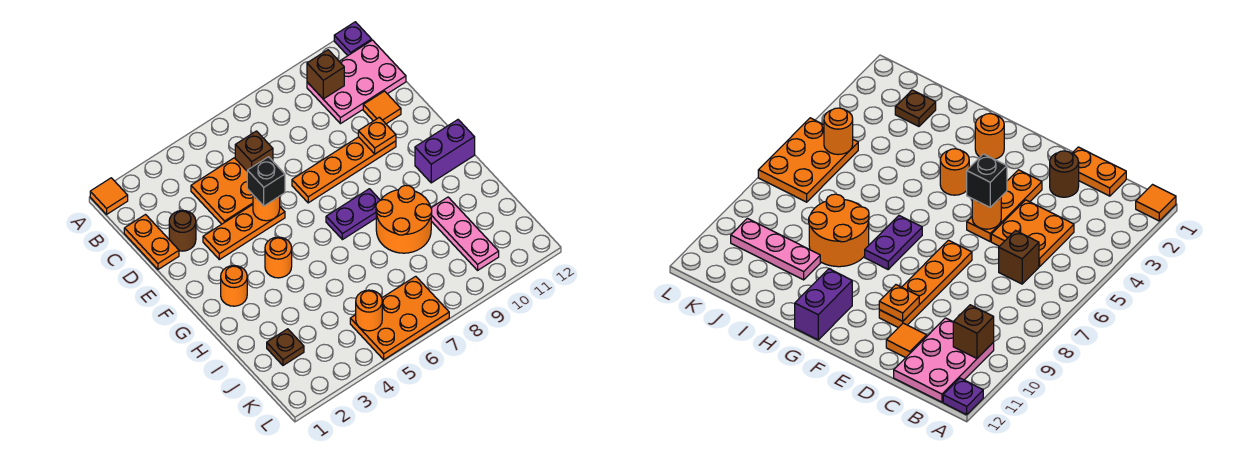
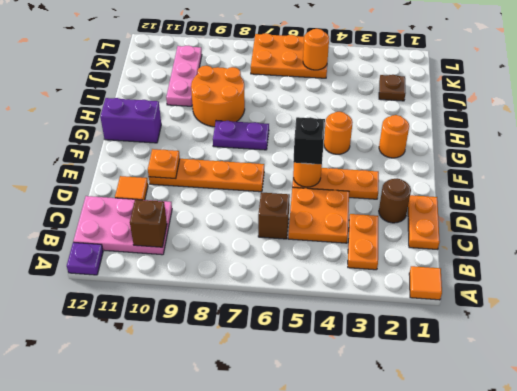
none -> orange plate B3:C3 level 1

